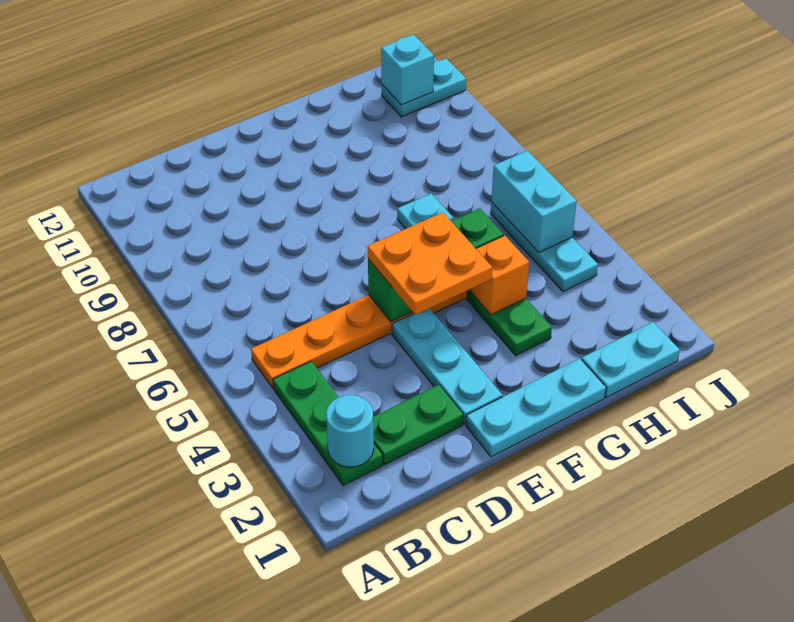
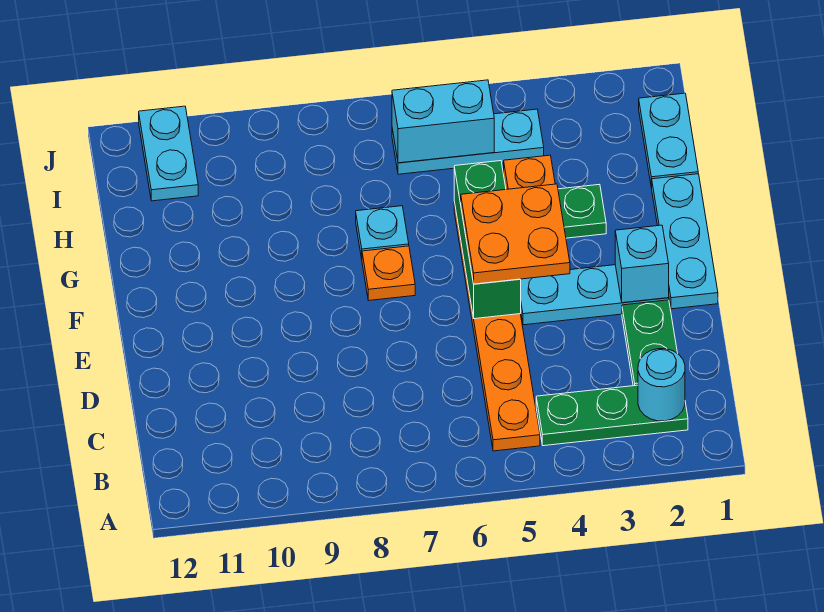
none -> orange plate F7 level 1
cyan brick I11 level 2 -> cyan brick E2 level 2

